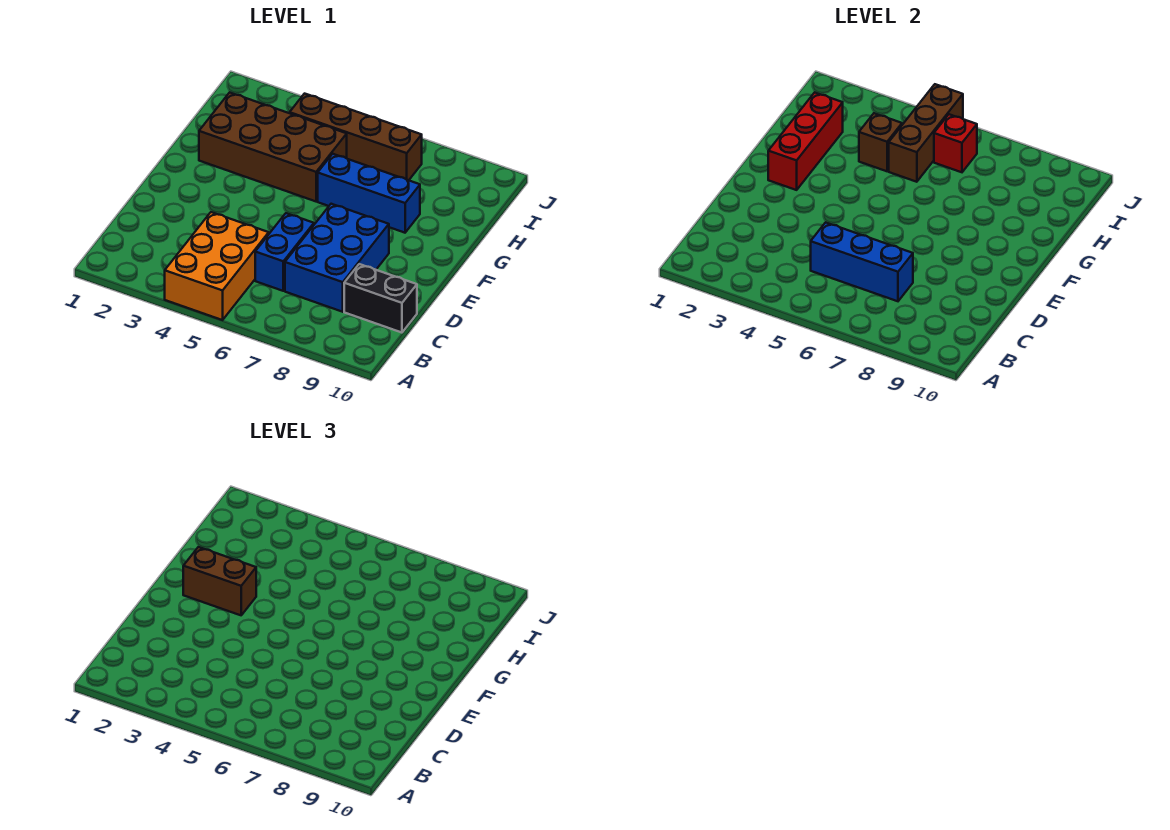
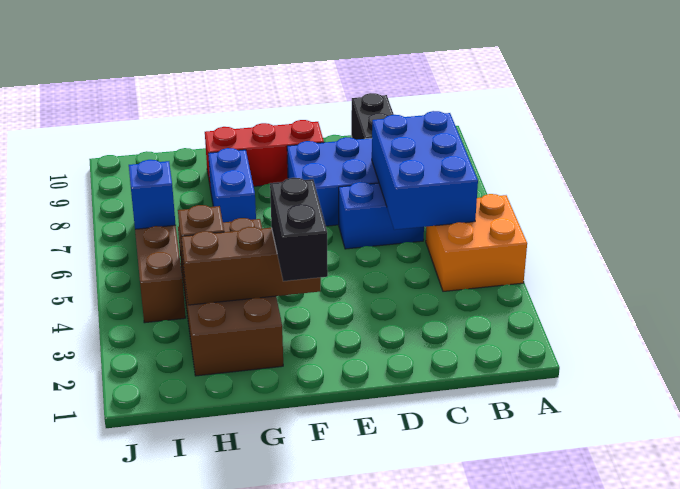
orange brick A4:C5 level 1 -> orange brick A4:B5 level 1
blue brick C5:C7 level 2 -> blue brick B5:C7 level 2
red brick F2:H2 level 2 -> red brick E9:G9 level 1
brown brick F2:F3 level 3 -> black brick F2:F3 level 3
blue brick G6:G8 level 1 -> blue brick G7:G8 level 1
brown brick H5:J5 level 2 -> brown brick F3:H3 level 2
red brick I6 level 2 -> blue brick I6 level 2

